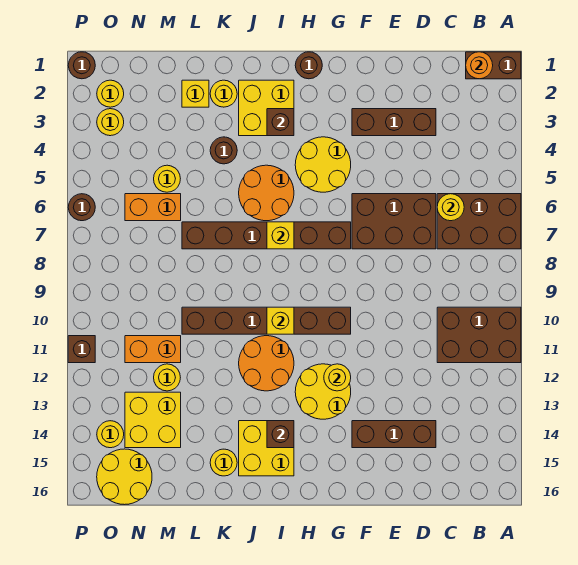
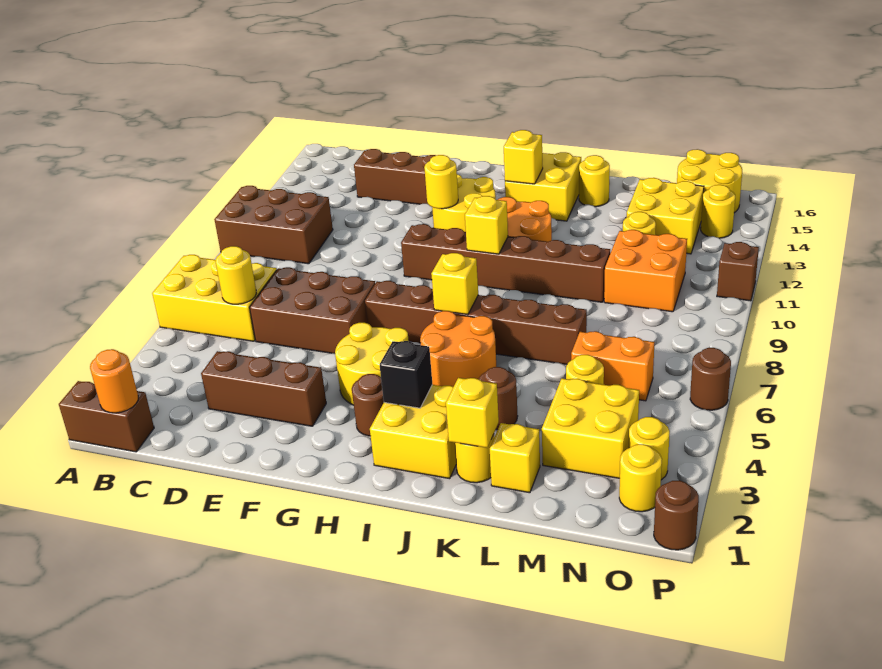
brown brick A6:C7 level 1 -> yellow brick A6:C7 level 1
brown round brick H1 level 1 -> brown round brick H3 level 1
brown brick I3 level 2 -> black brick I3 level 2
brown brick I14 level 2 -> yellow brick I14 level 2
none -> yellow brick K2 level 2
none -> yellow brick M3:N4 level 1
orange brick M11:N11 level 1 -> orange brick M10:N11 level 1

